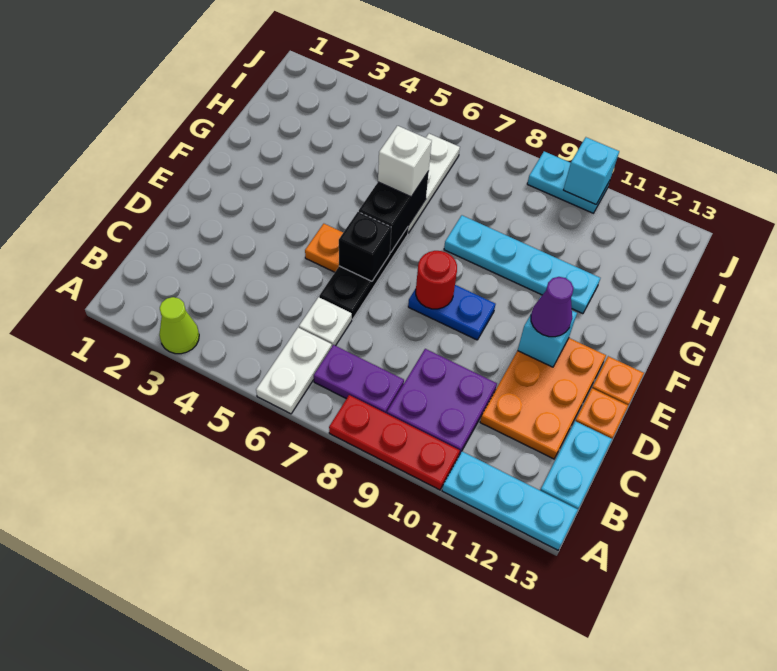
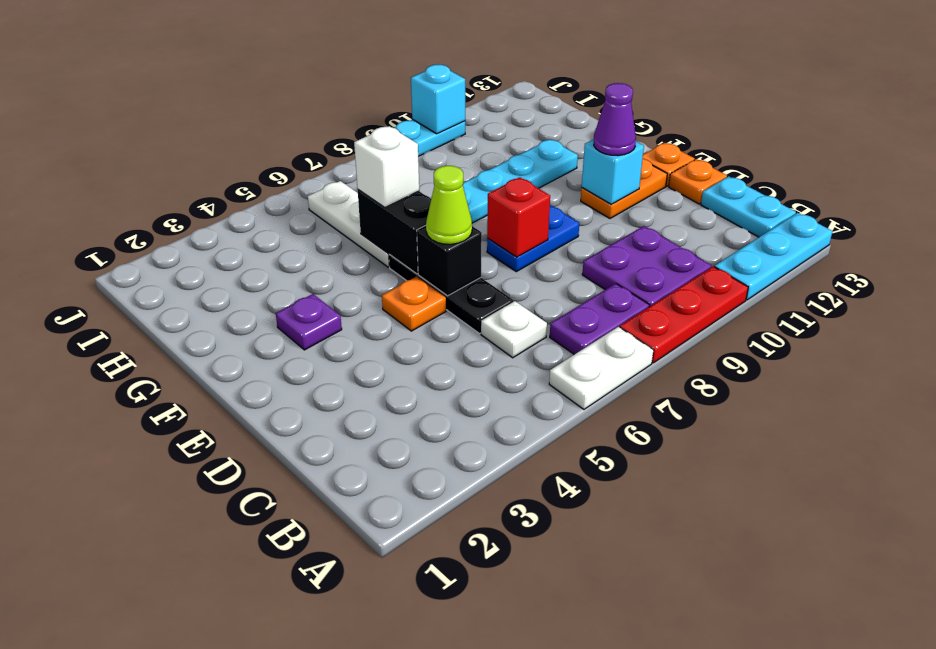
lime cone A3 level 1 -> lime cone E6 level 3
white plate A6:B6 level 1 -> white plate A6:A7 level 1
orange plate C11:E12 level 1 -> orange plate E11:E12 level 1
red round brick E8 level 2 -> red brick E8 level 2
none -> purple plate F3 level 1

